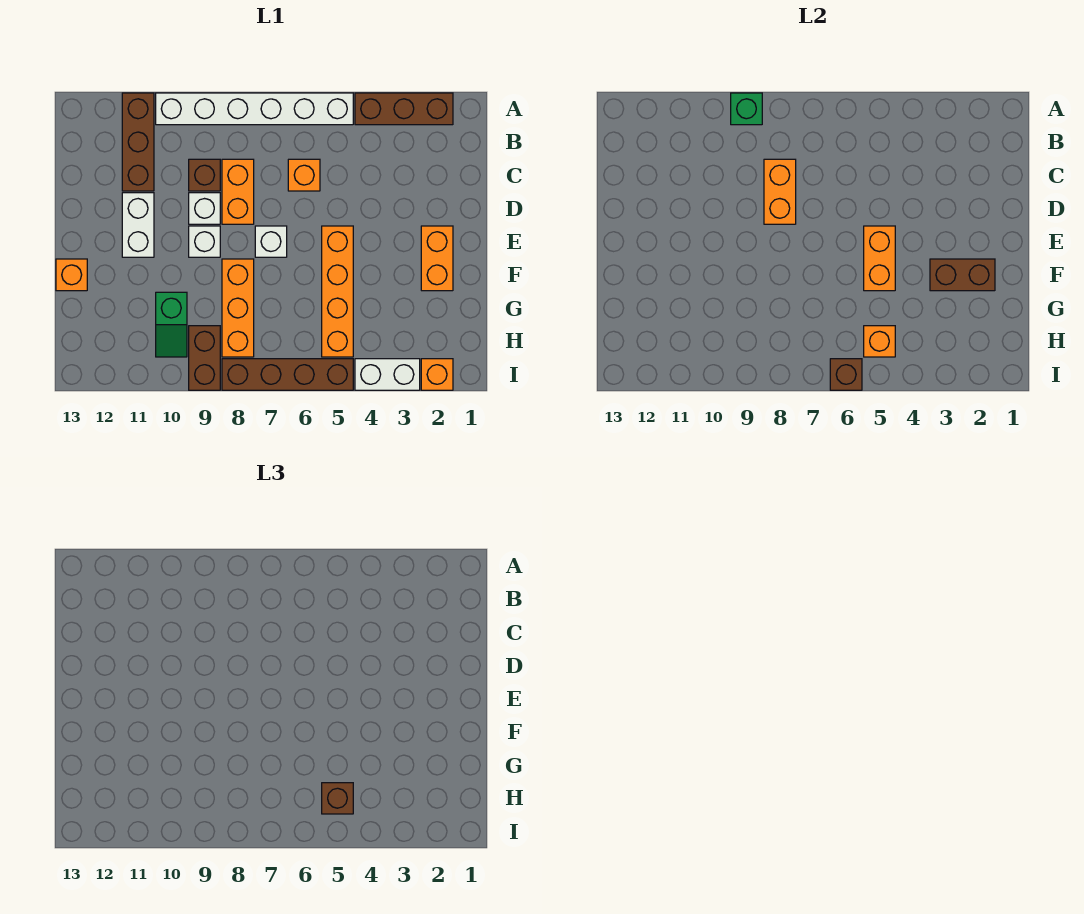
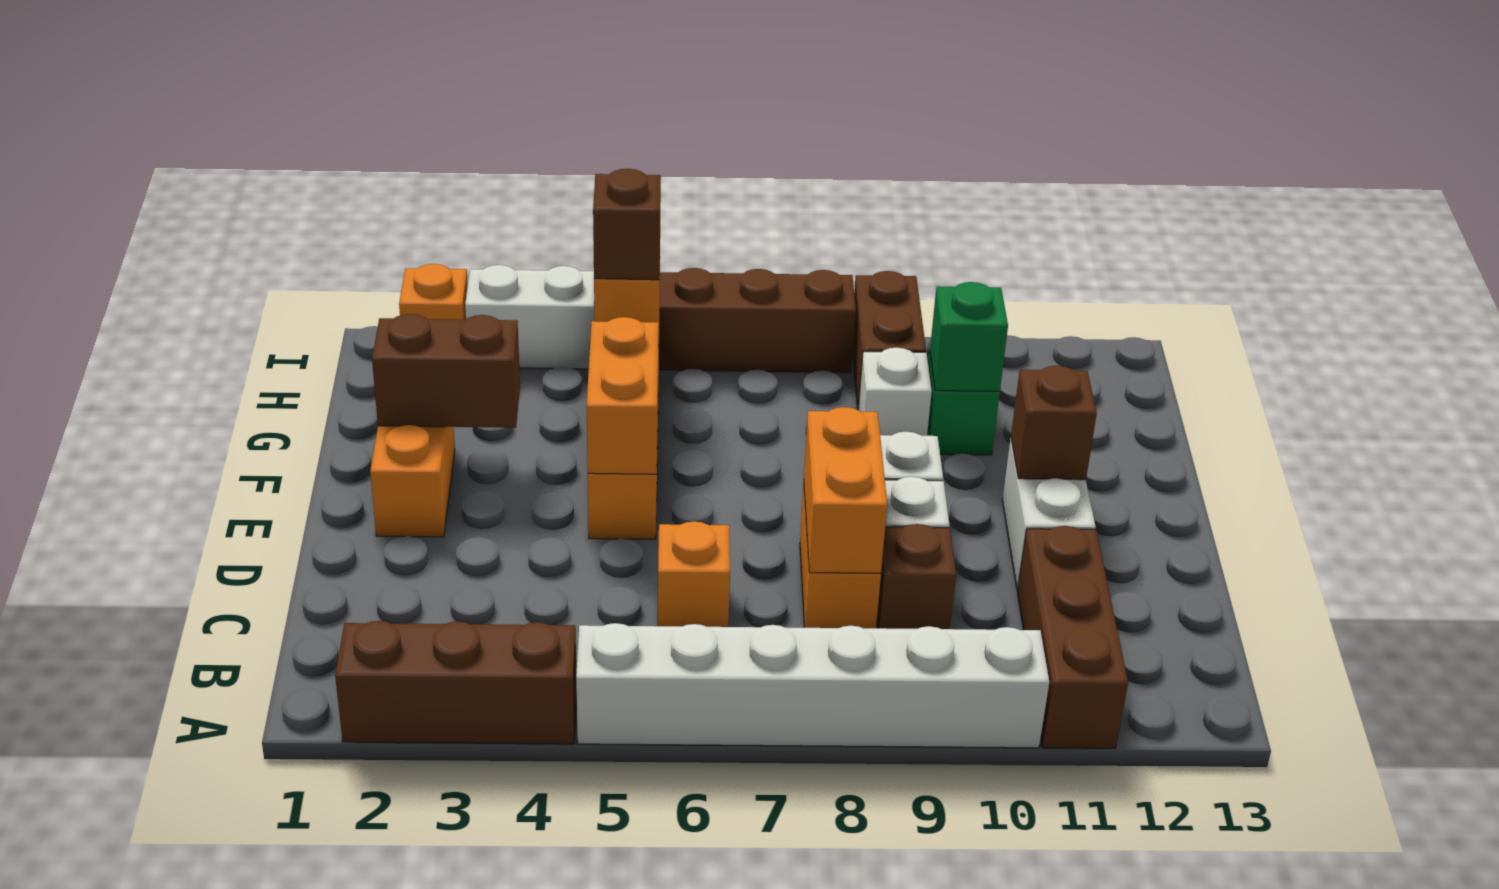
green brick A9 level 2 -> green brick G10 level 2
white brick E7 level 1 -> white brick G9 level 1
orange brick F8:H8 level 1 -> none
orange brick F13 level 1 -> none
brown brick I6 level 2 -> brown brick E11 level 2

